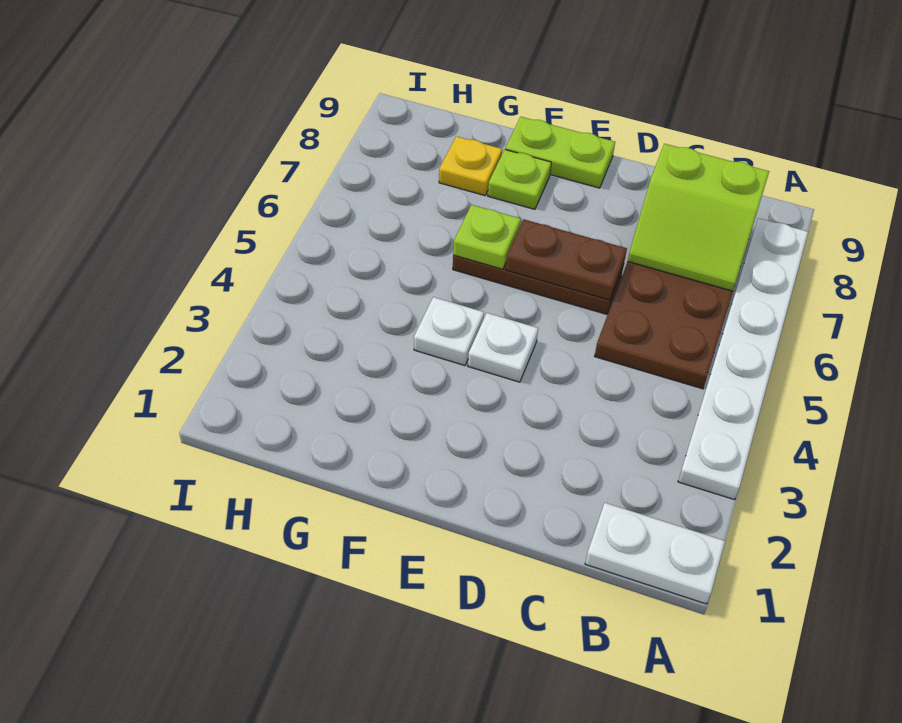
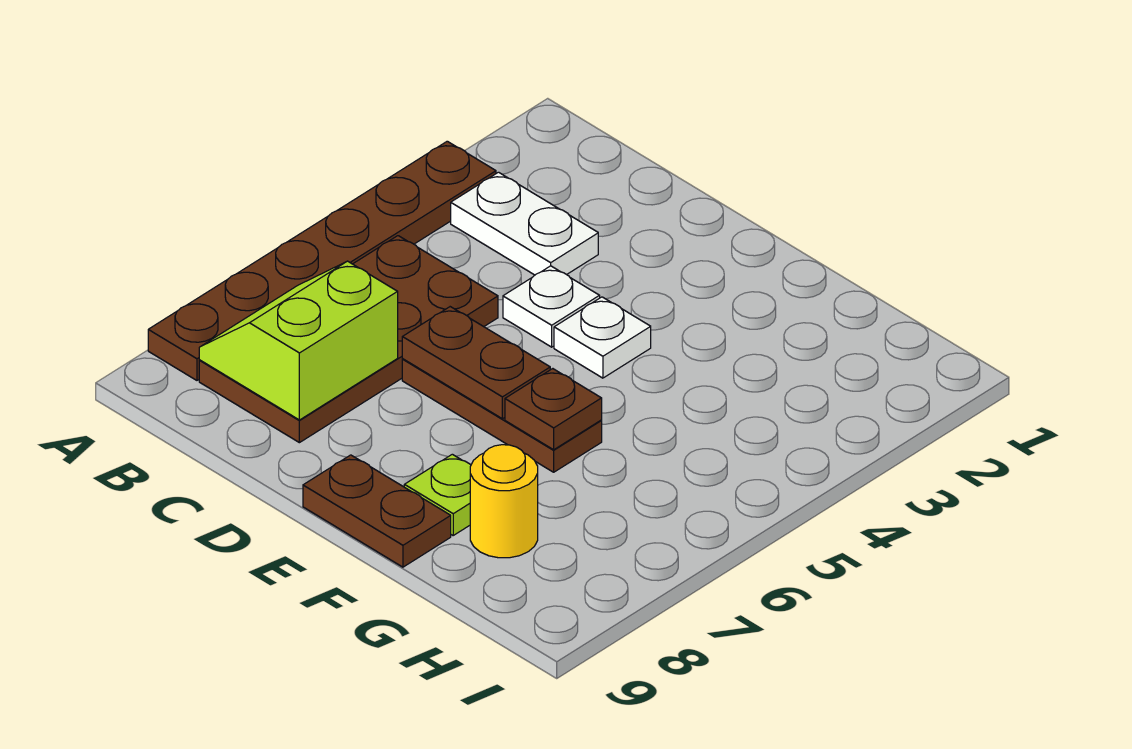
white plate A1:B1 level 1 -> white plate B3:C3 level 1
white plate A3:A8 level 1 -> brown plate A3:A8 level 1
lime slope B7:C8 level 2 top 8 -> lime slope B7:C8 level 2 top C
lime plate E9:F9 level 1 -> brown plate E9:F9 level 1
white plate F4 level 1 -> white plate D4 level 1
lime plate F6 level 2 -> brown plate F6 level 2
yellow plate G8 level 1 -> yellow round brick G8 level 1

